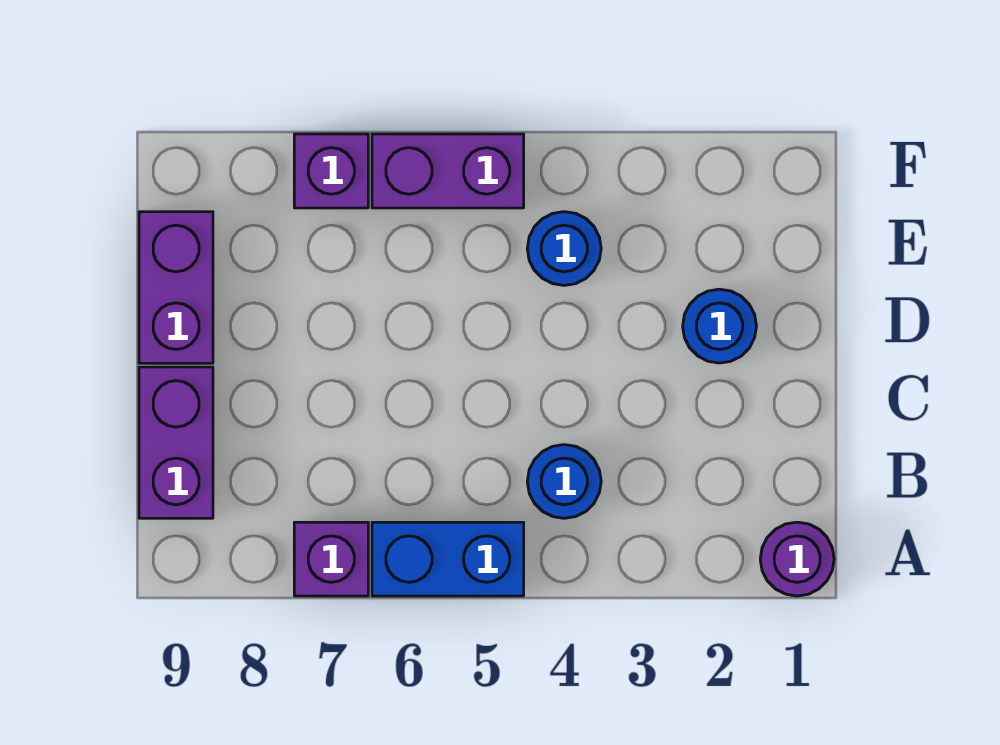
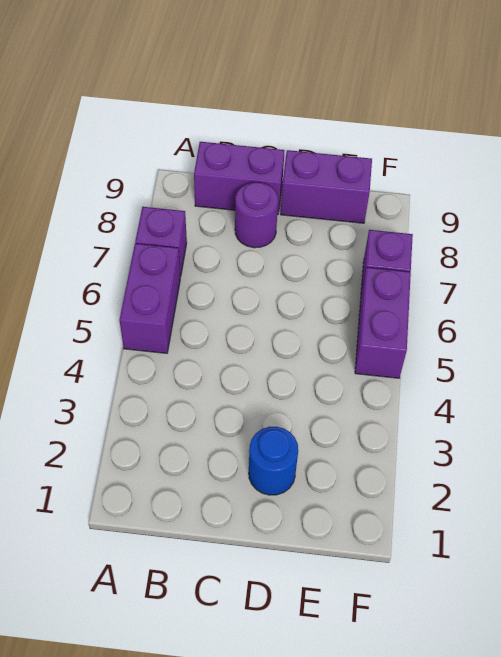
purple round brick A1 level 1 -> purple round brick C8 level 1
blue brick A5:A6 level 1 -> purple brick A5:A6 level 1
blue round brick B4 level 1 -> none
blue round brick E4 level 1 -> none

